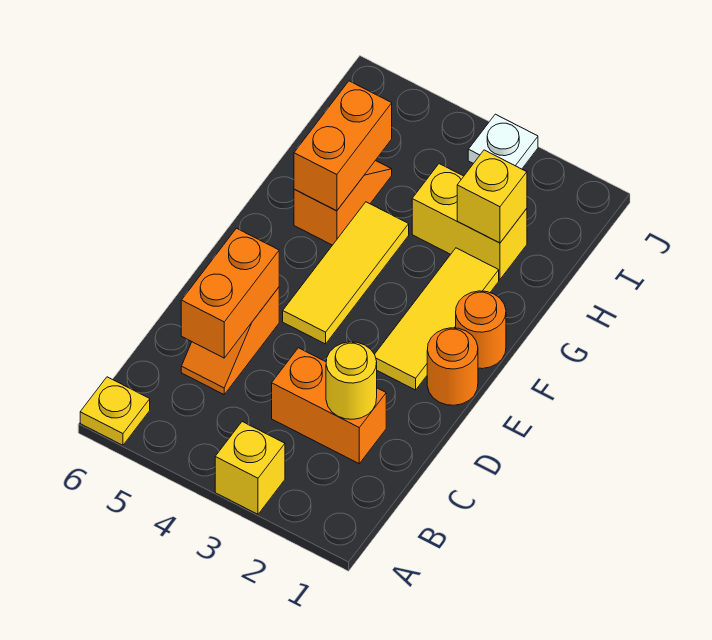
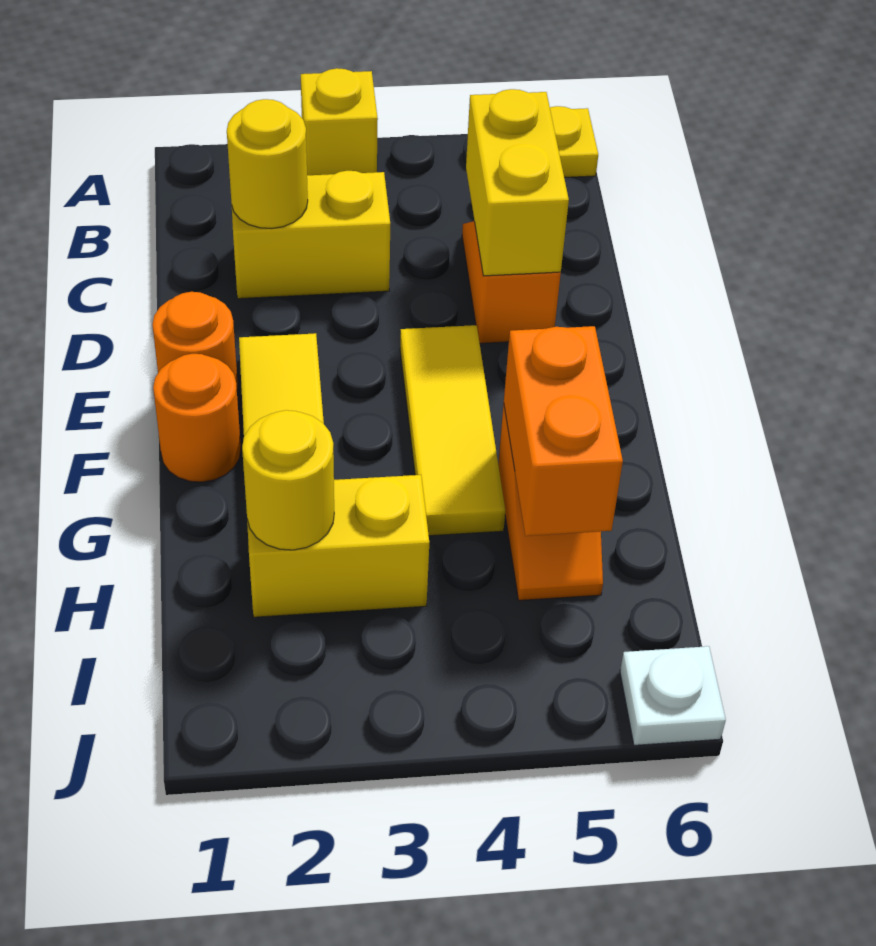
orange brick C2:C3 level 1 -> yellow brick C2:C3 level 1
orange brick C5:D5 level 2 -> yellow brick C5:D5 level 2
yellow brick H2 level 2 -> yellow round brick H2 level 2
white plate J3 level 1 -> white plate J6 level 1

